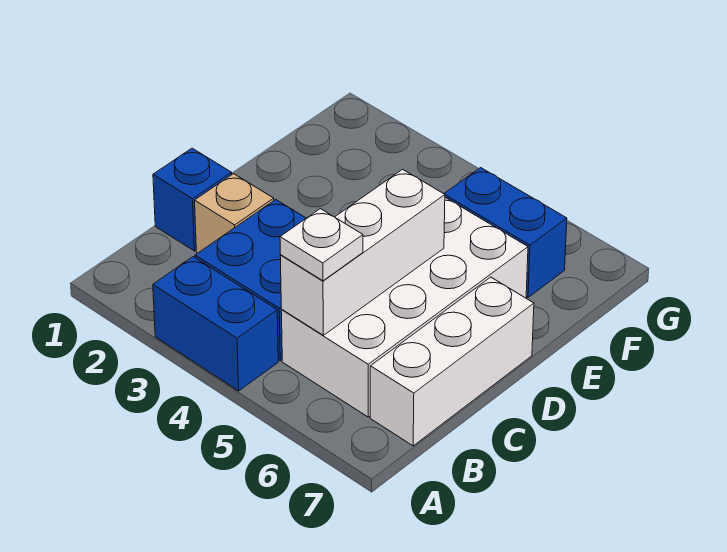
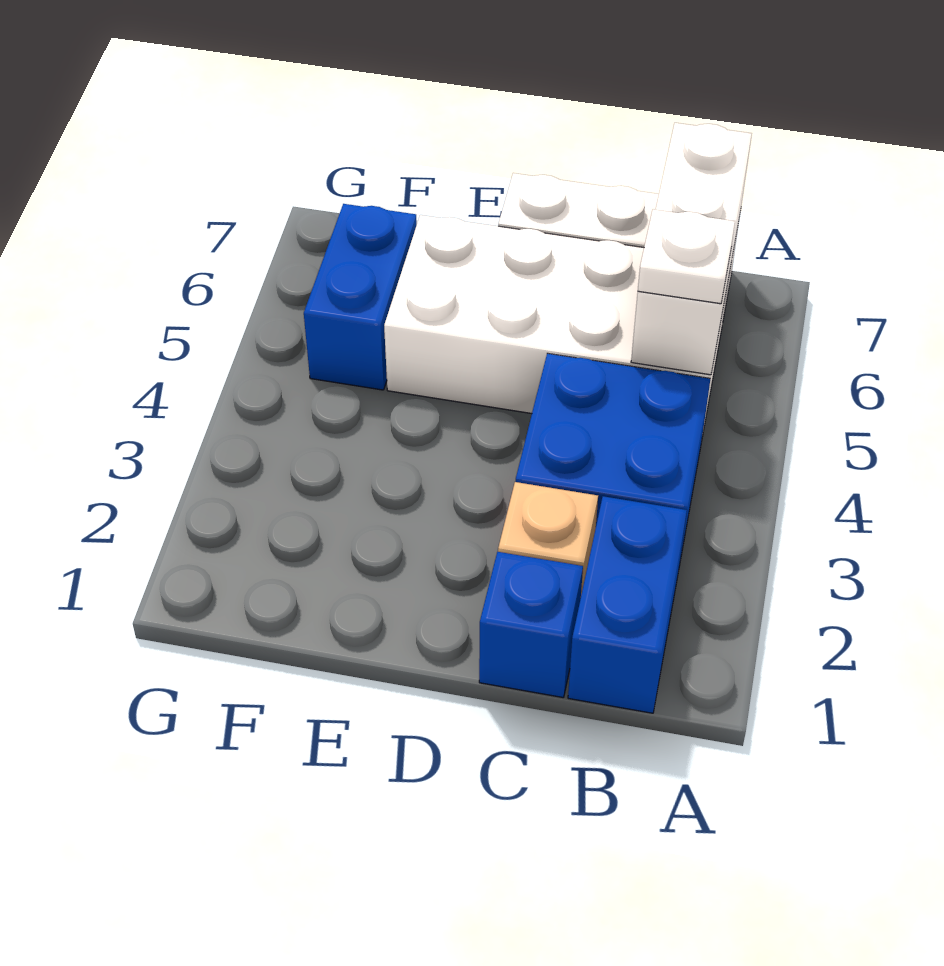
blue brick A3:A4 level 1 -> blue brick B1:B2 level 1
white brick B5:D5 level 2 -> white brick B5:B7 level 2

